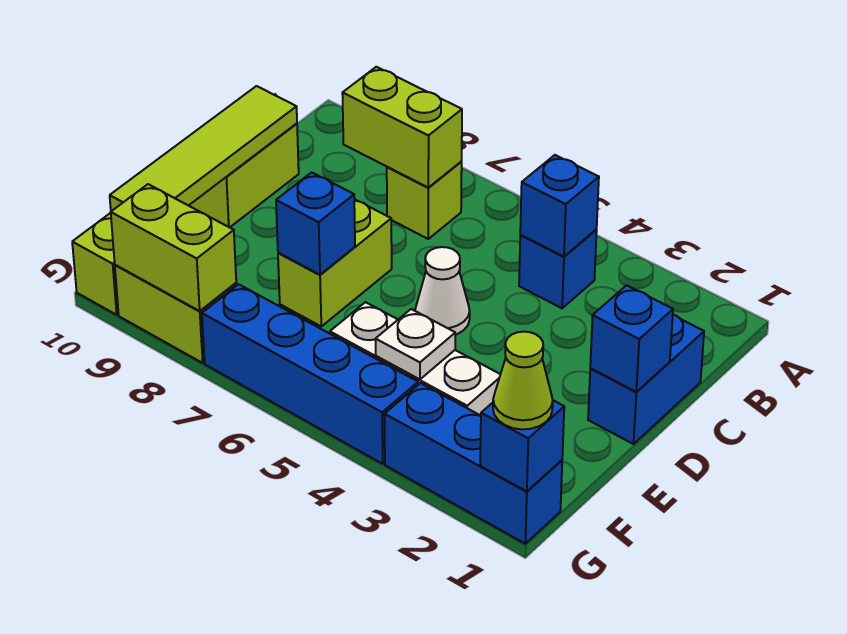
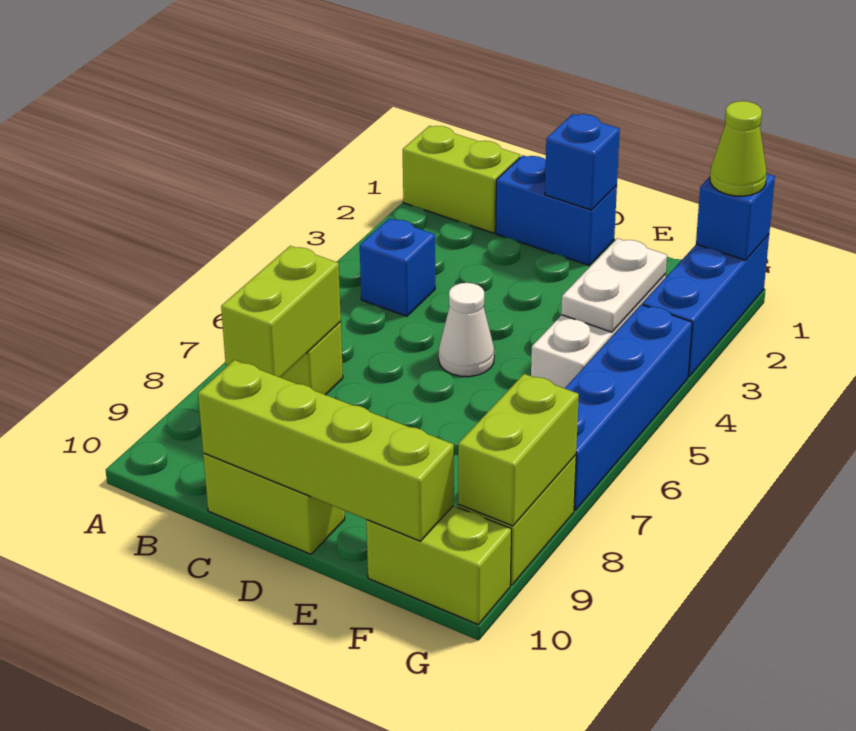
blue brick B4 level 2 -> none
lime tile C10:F10 level 2 -> lime brick C10:F10 level 2
lime brick D7:E7 level 1 -> lime brick A1:B1 level 1
blue brick E7 level 2 -> none
white plate F4 level 2 -> white plate F3:F4 level 2

